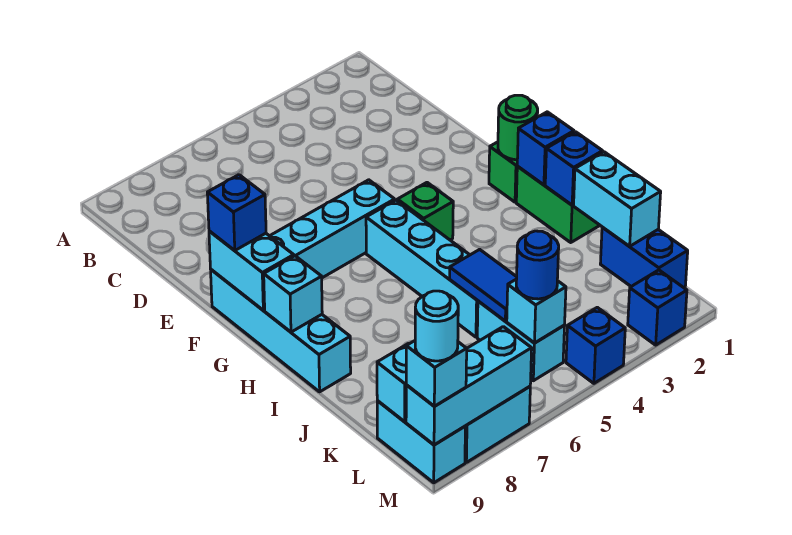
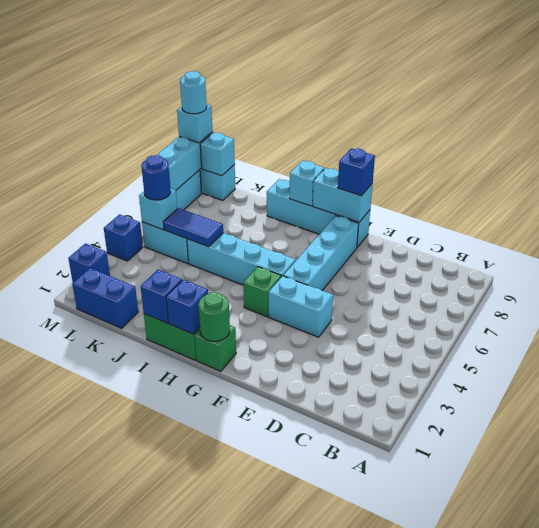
cyan brick J1:K1 level 2 -> cyan brick E4:F4 level 1

